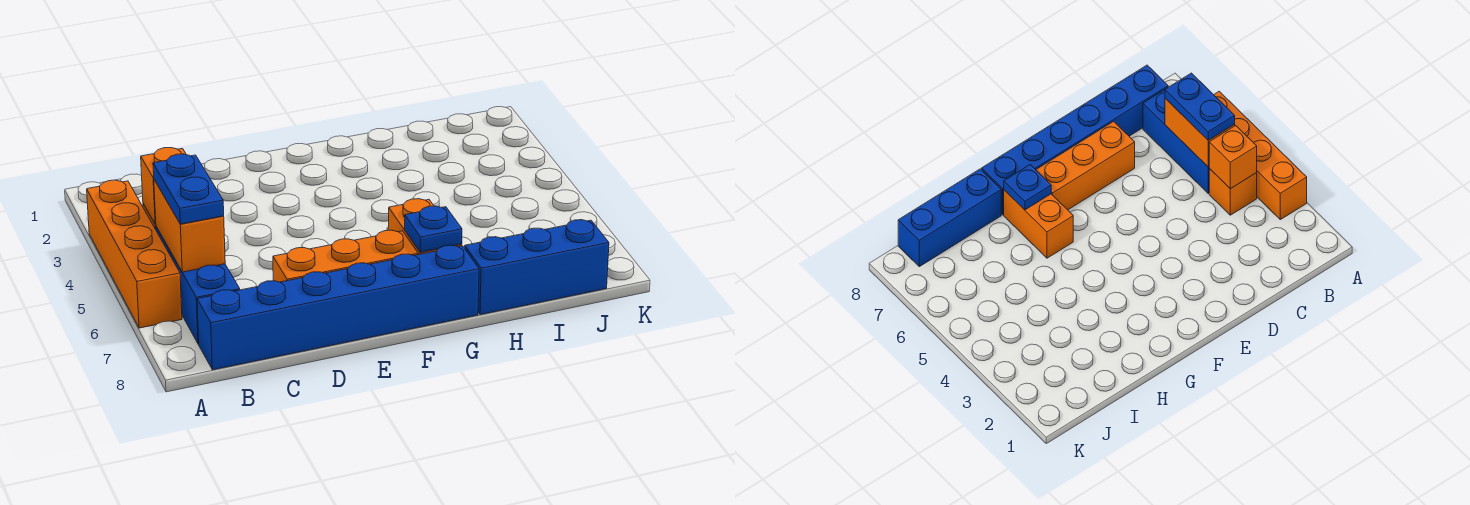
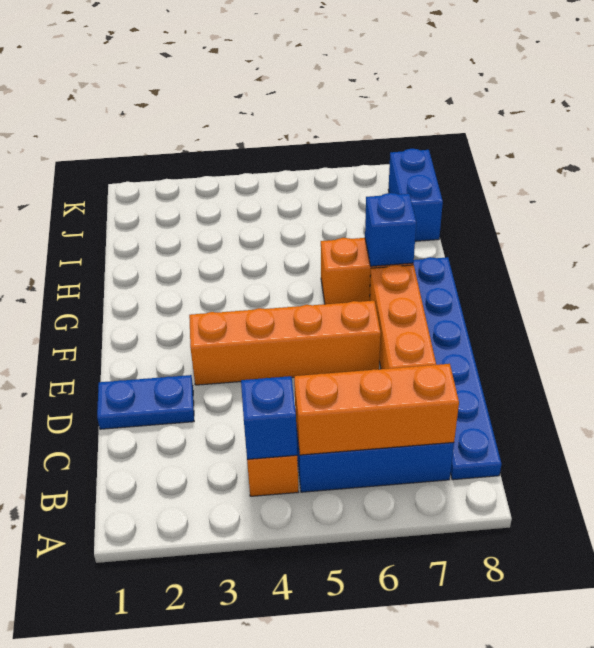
orange brick A3:A6 level 1 -> orange brick E3:E6 level 1
orange brick B4 level 2 -> blue brick B4 level 2
orange brick B5:B6 level 2 -> orange brick B5:B7 level 2
blue plate B5:B6 level 3 -> blue plate D1:D2 level 1
blue brick B8:G8 level 1 -> blue plate B8:G8 level 1
blue plate G7 level 2 -> blue brick G7 level 2
blue brick H8:J8 level 1 -> blue brick I8:J8 level 1

